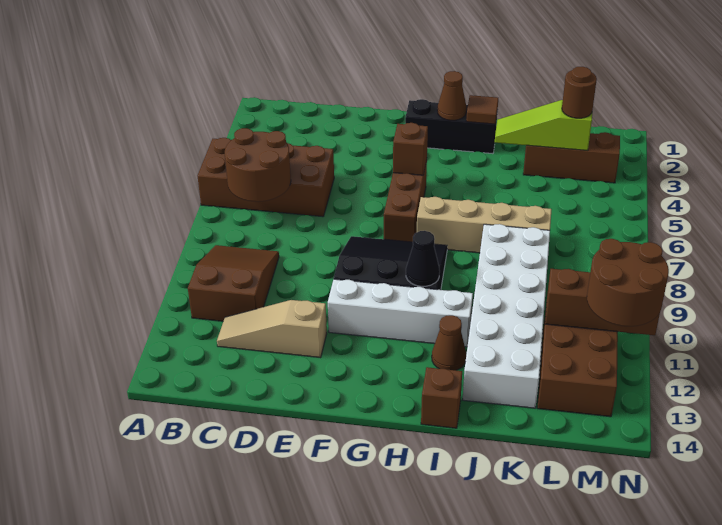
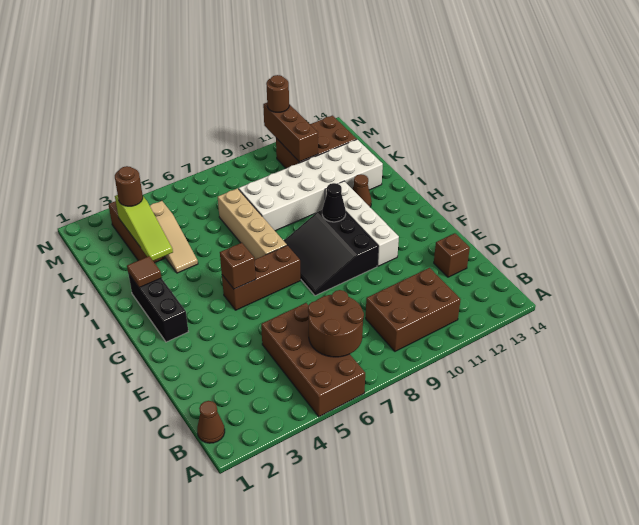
brown slope B9:C11 level 1 top 11 -> brown brick B9:C11 level 1
tan slope C12:E12 level 1 top E -> tan slope J4:L4 level 1 top L
brown cone H2 level 2 -> brown cone B1 level 1
brown brick I14 level 1 -> brown brick D13 level 1
brown round brick M11:N12 level 3 -> brown round brick N11 level 3

